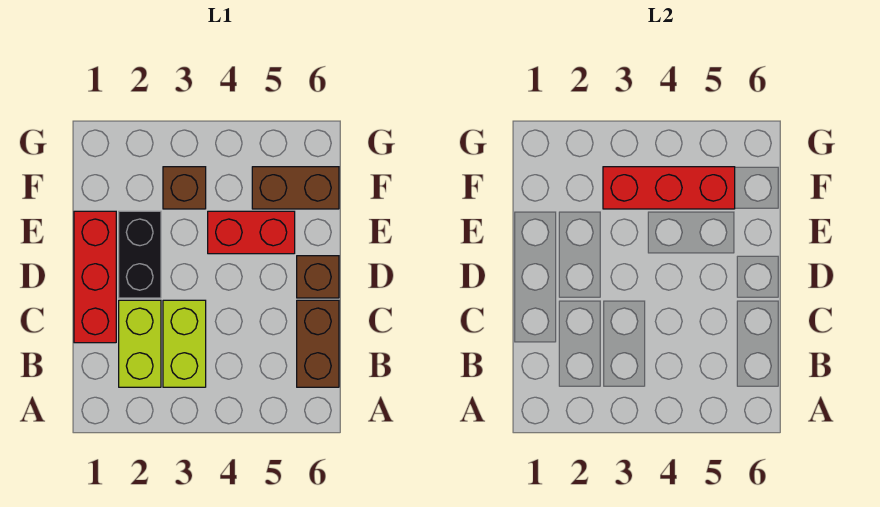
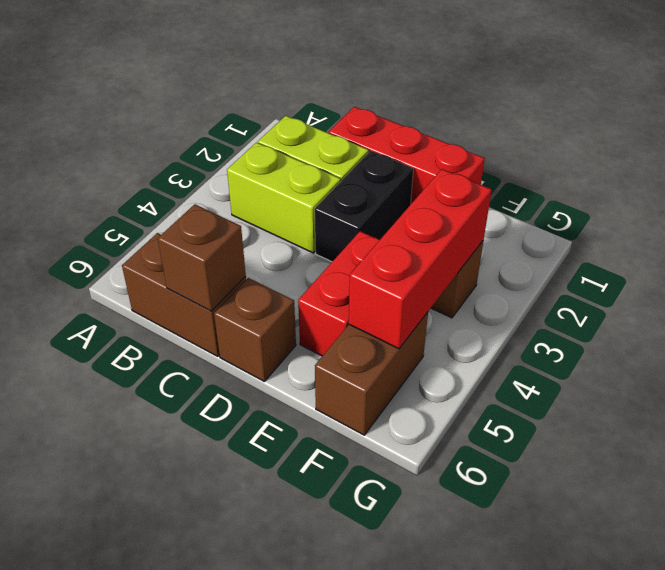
none -> brown brick C6 level 2
black brick D2:E2 level 1 -> black brick D2:D3 level 1

